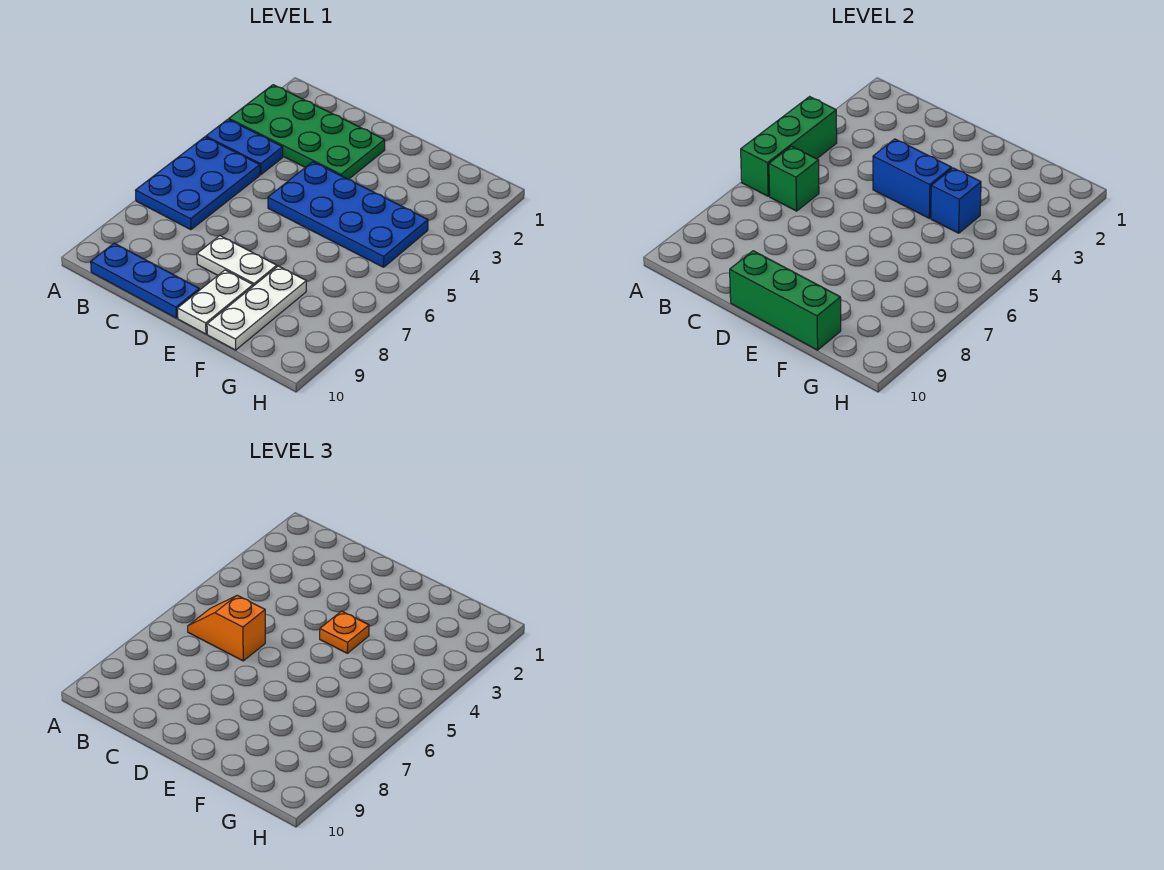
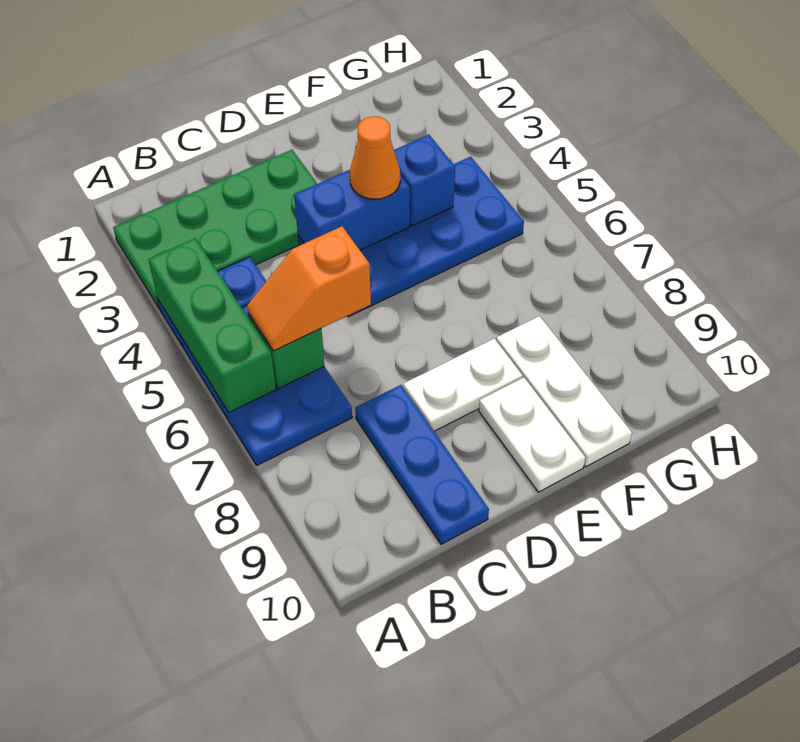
blue plate B10:D10 level 1 -> blue plate C8:C10 level 1
green brick D10:F10 level 2 -> none
orange plate E4 level 3 -> orange cone E4 level 3

